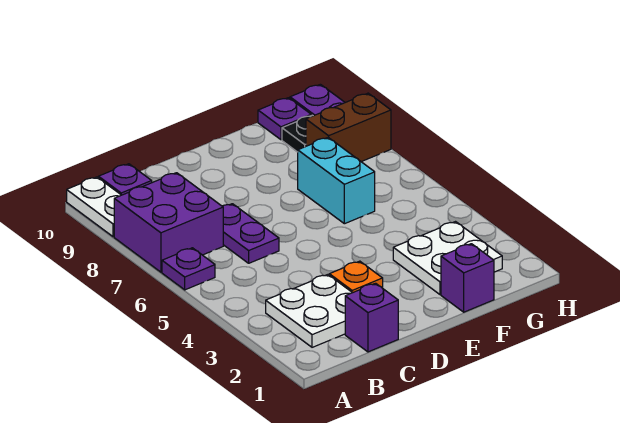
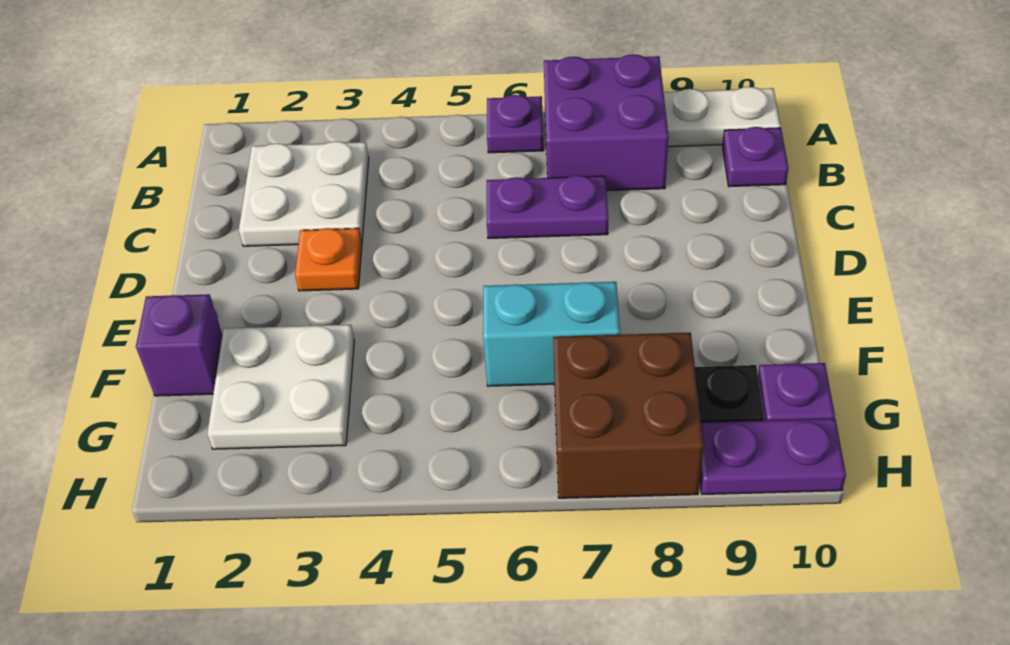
purple brick C1 level 1 -> none
brown brick G8:H8 level 1 -> brown brick G7:H8 level 1

